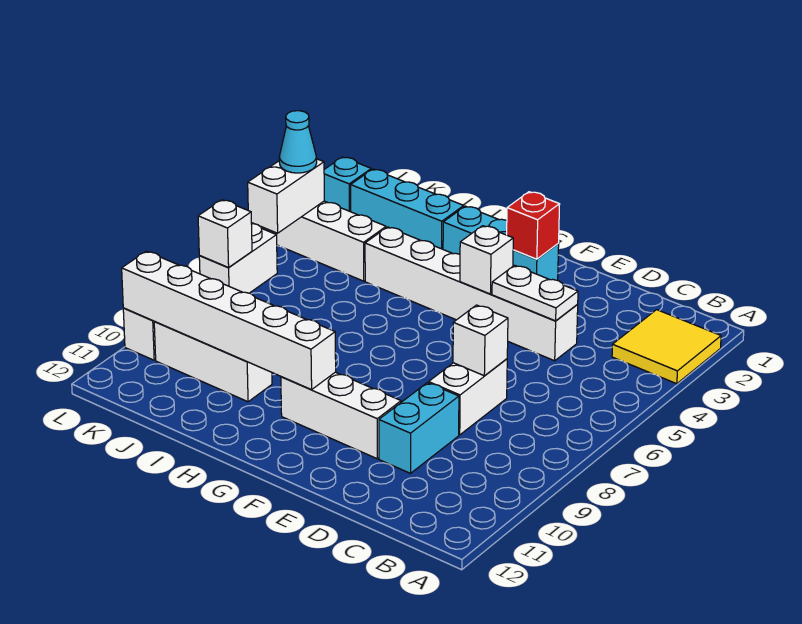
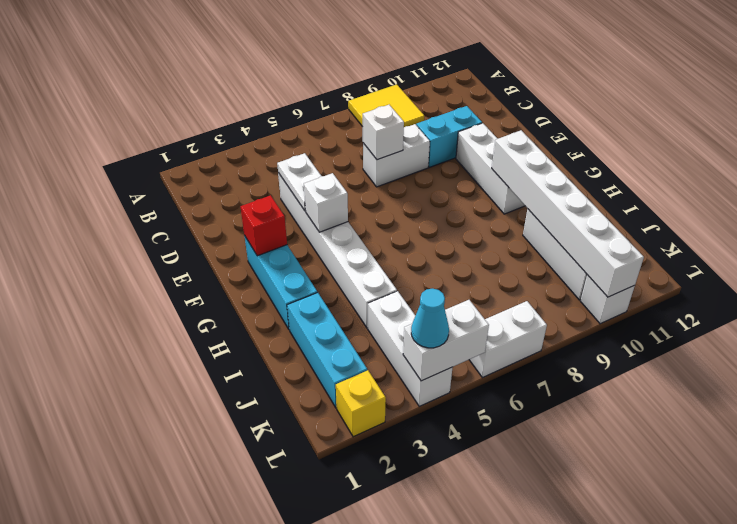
yellow tile A2:B3 level 1 -> yellow tile A8:B9 level 1
cyan brick L2 level 1 -> yellow brick L2 level 1
white brick L7 level 2 -> none

